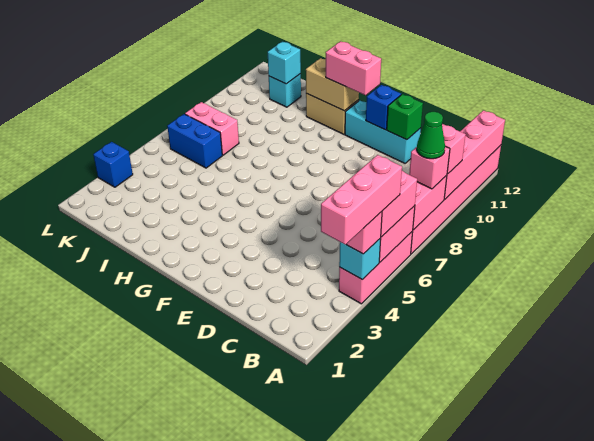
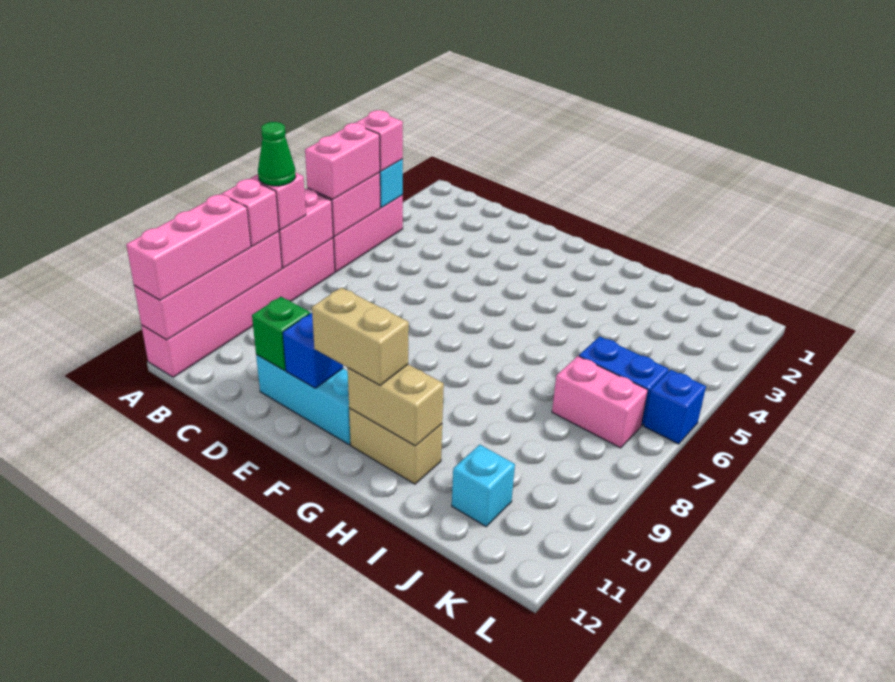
pink brick A3:A5 level 4 -> pink brick A10:A12 level 3
pink brick F11:G11 level 3 -> tan brick F11:G11 level 3
cyan brick J11 level 2 -> none
blue brick L3 level 1 -> blue brick L6 level 1

